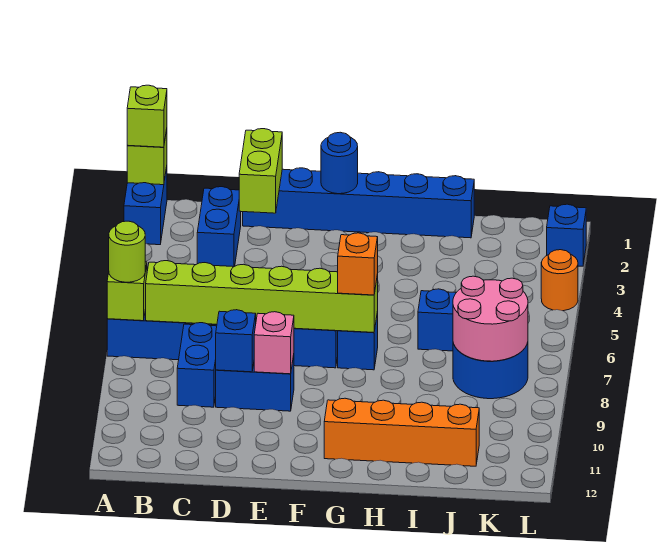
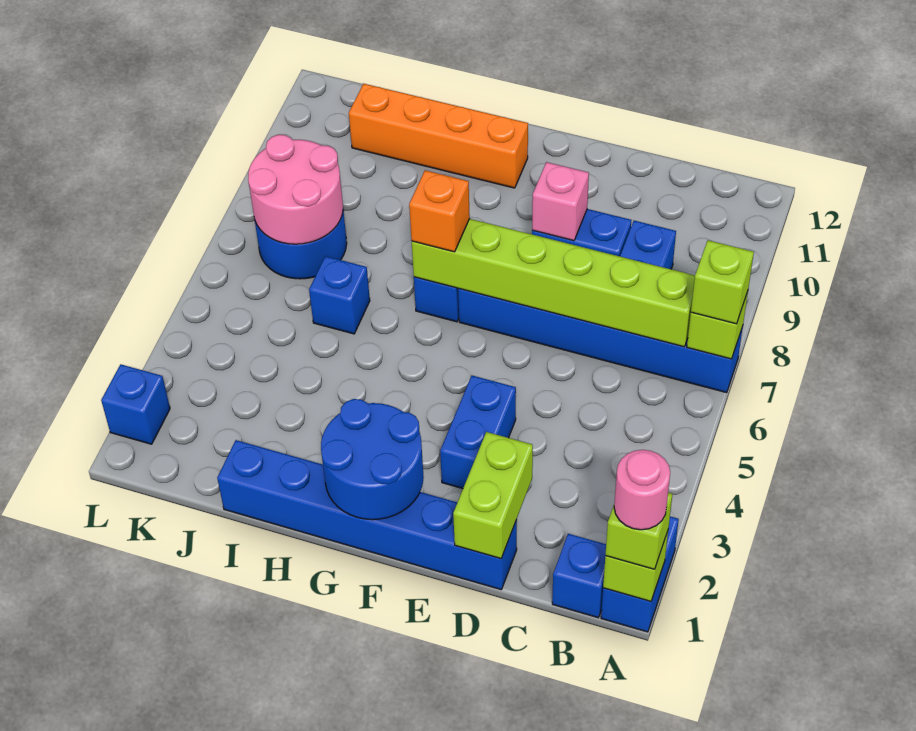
none -> pink round brick A1 level 4
lime round brick A7 level 3 -> lime brick A7 level 3
blue brick C2:C3 level 1 -> blue brick E3:E4 level 1
blue brick D9 level 2 -> blue brick B1 level 1
blue round brick F1 level 2 -> blue round brick F1:G2 level 2
orange round brick L4 level 1 -> none

